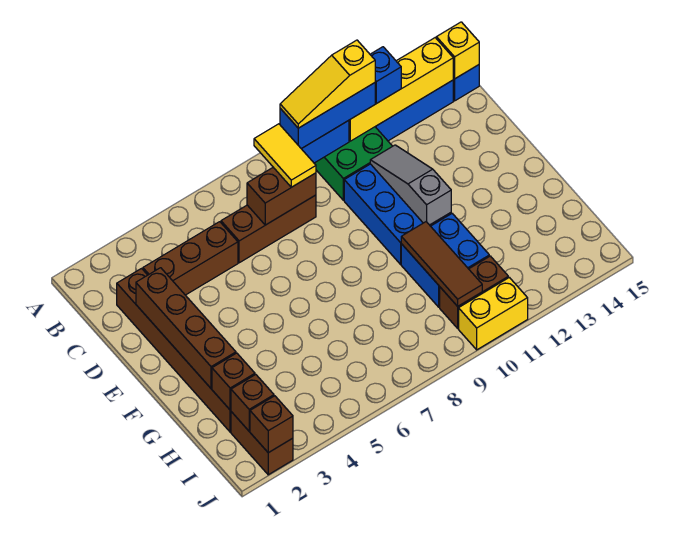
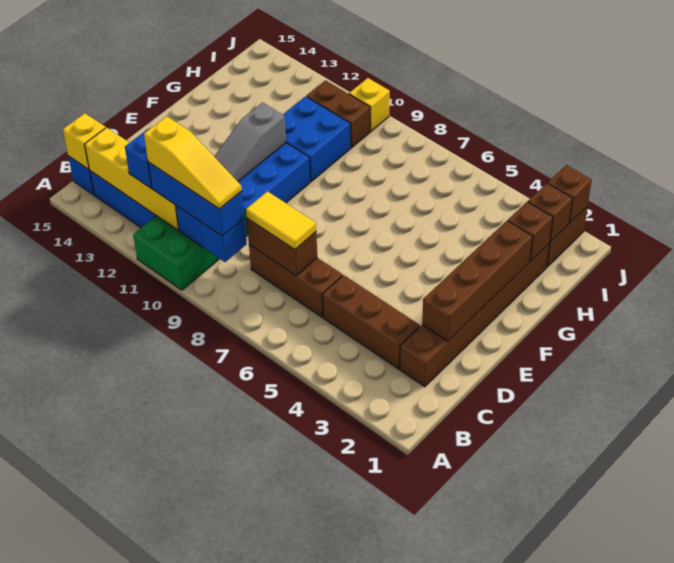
yellow tile B8:C8 level 3 -> yellow tile C7:C8 level 3
brown tile G10:I10 level 2 -> none
yellow brick J10:J11 level 1 -> yellow brick J10 level 1

